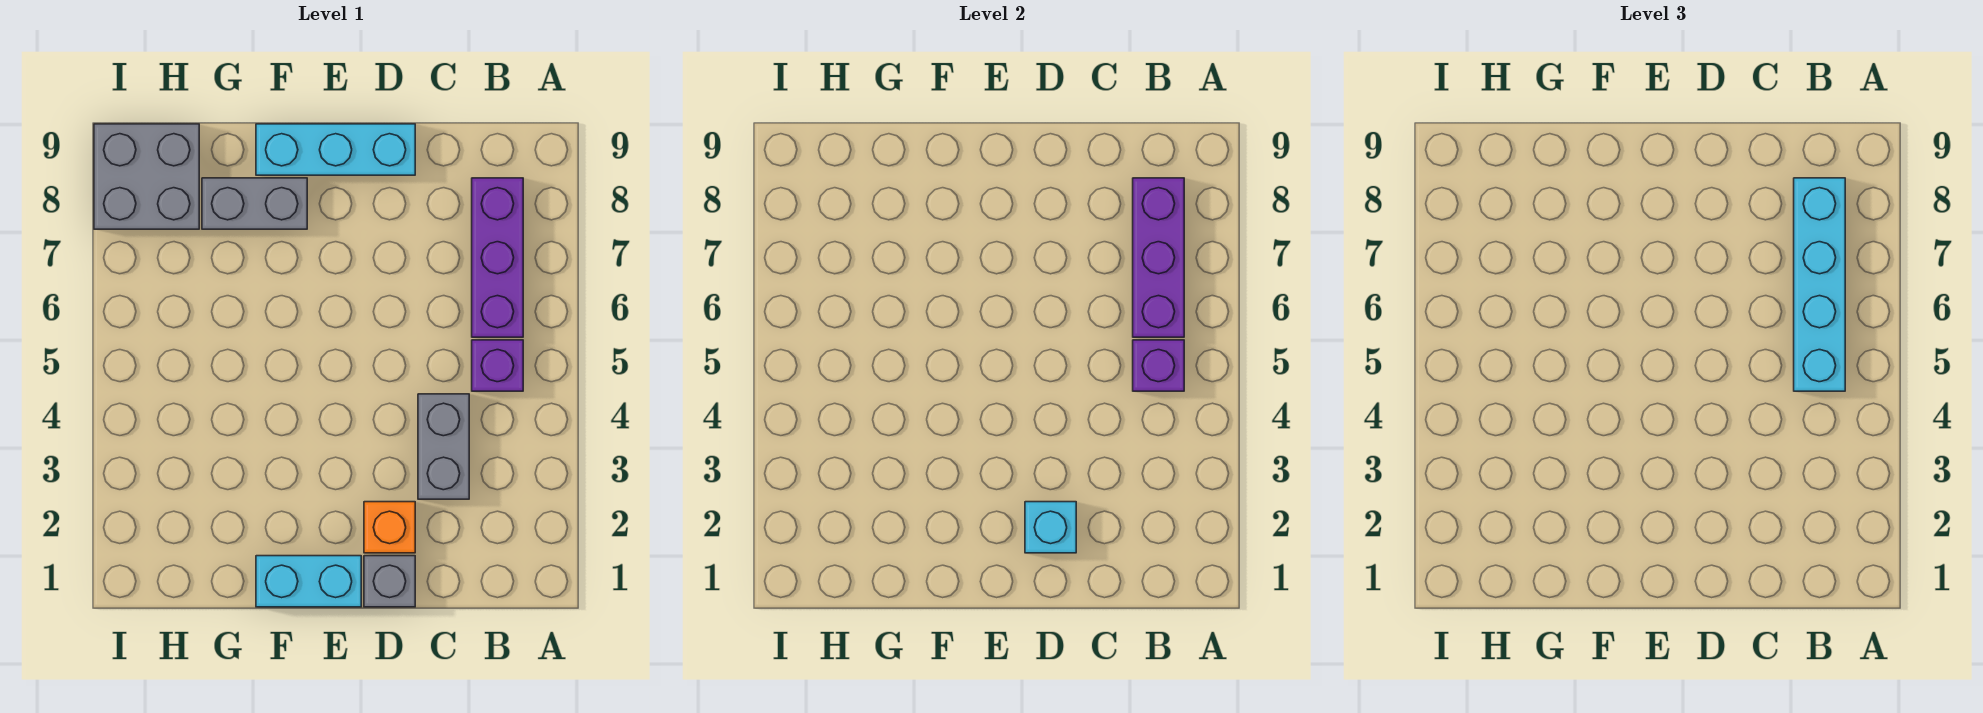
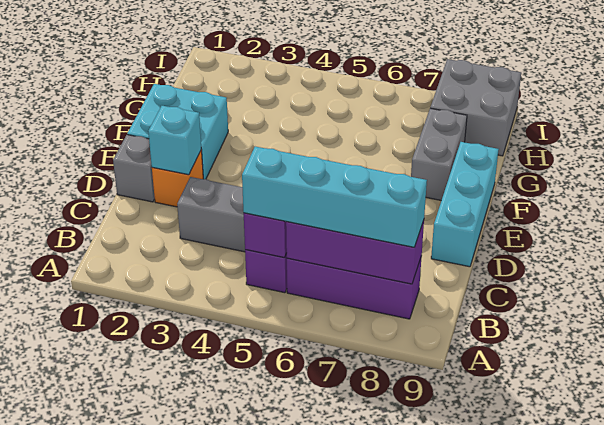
cyan brick E1:F1 level 1 -> cyan brick E1:F2 level 1

